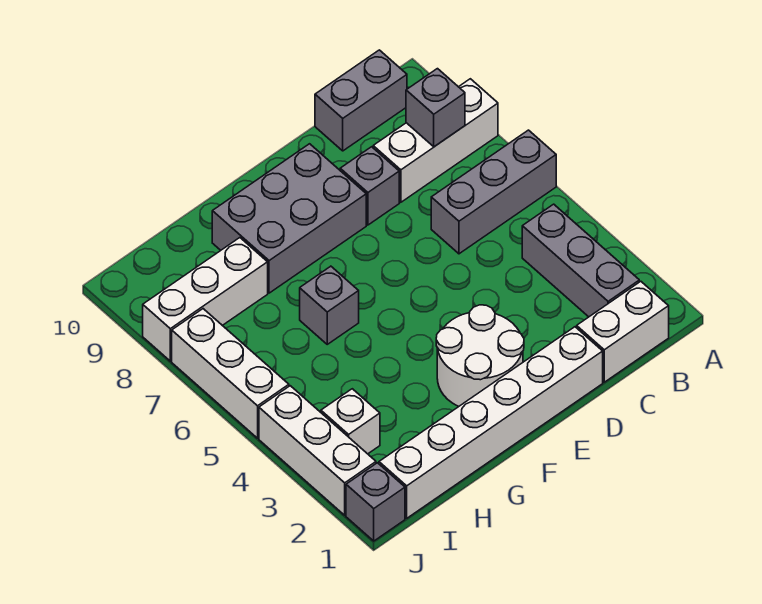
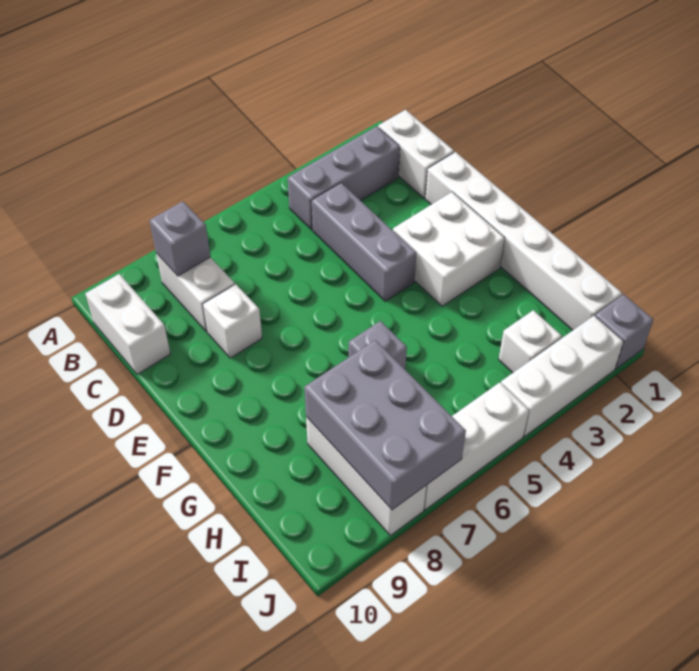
grey brick A6:C6 level 1 -> grey brick C4:E4 level 1
white brick A8:C8 level 1 -> white brick B8:C8 level 1
grey brick B10:C10 level 1 -> white brick B10:C10 level 1
grey brick D8 level 1 -> white brick D8 level 1
white round brick E2:F3 level 1 -> white brick E2:F3 level 1
grey brick E8:G9 level 1 -> grey brick H7:J8 level 2

